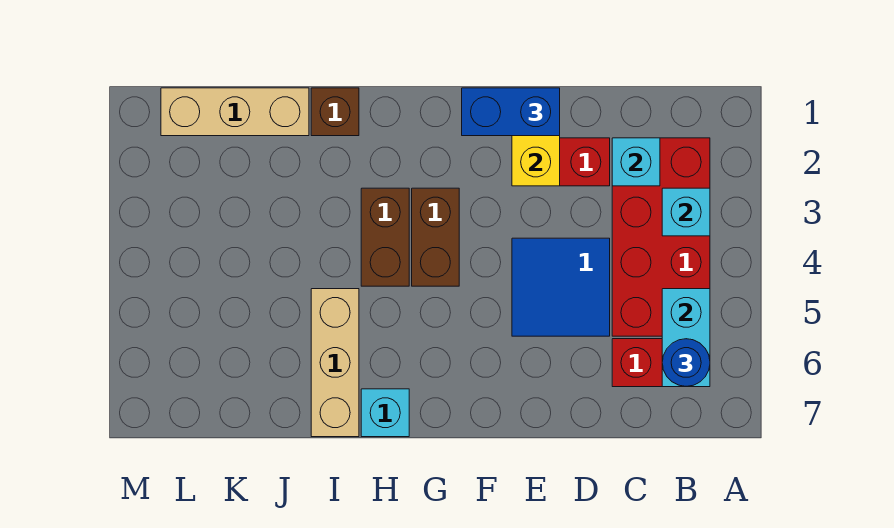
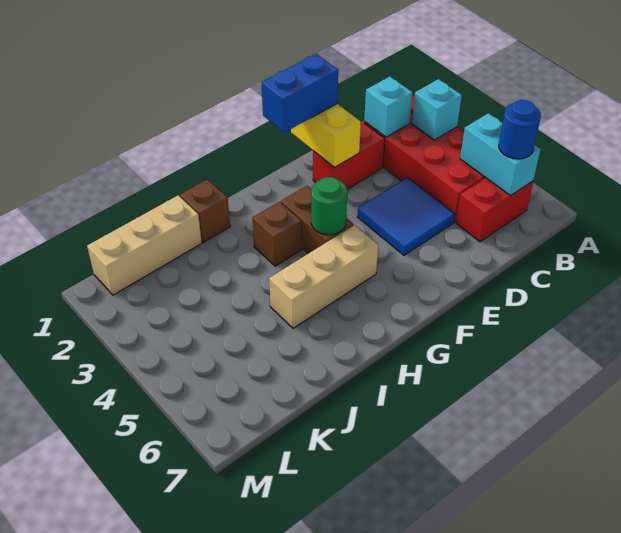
none -> green round brick G4 level 2
brown brick H3:H4 level 1 -> brown brick H3 level 1
cyan brick H7 level 1 -> none
tan brick I5:I7 level 1 -> tan brick G5:I5 level 1

